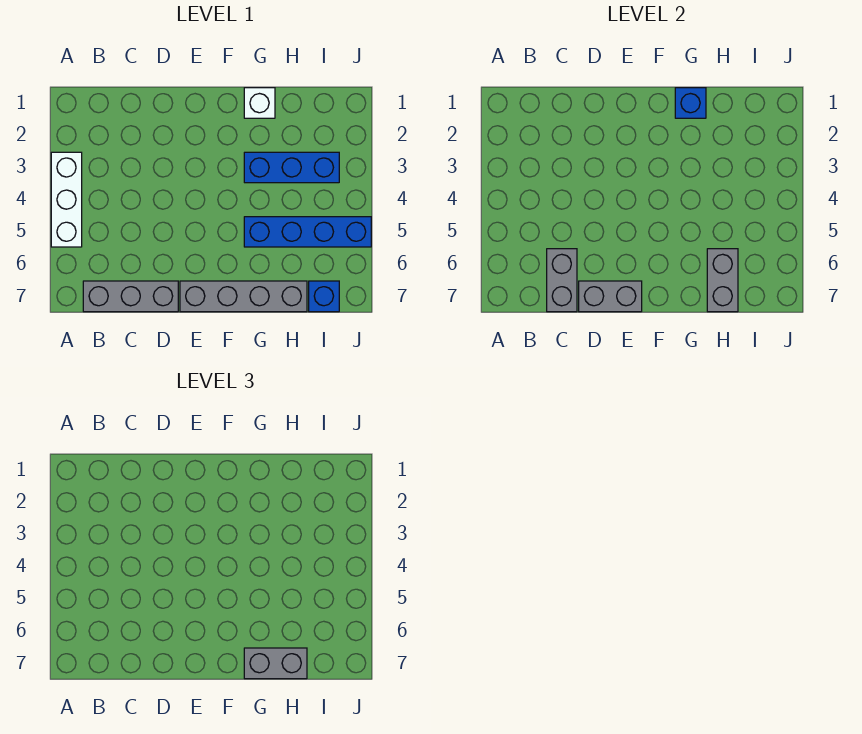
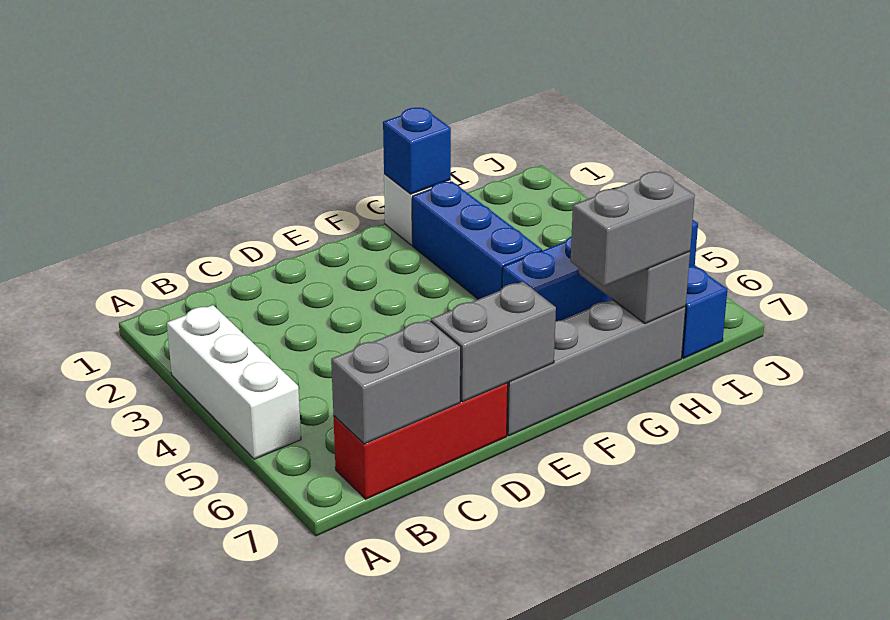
grey brick B7:D7 level 1 -> red brick B7:D7 level 1
grey brick C6:C7 level 2 -> grey brick B7:C7 level 2
blue brick G3:I3 level 1 -> blue brick G2:G4 level 1

